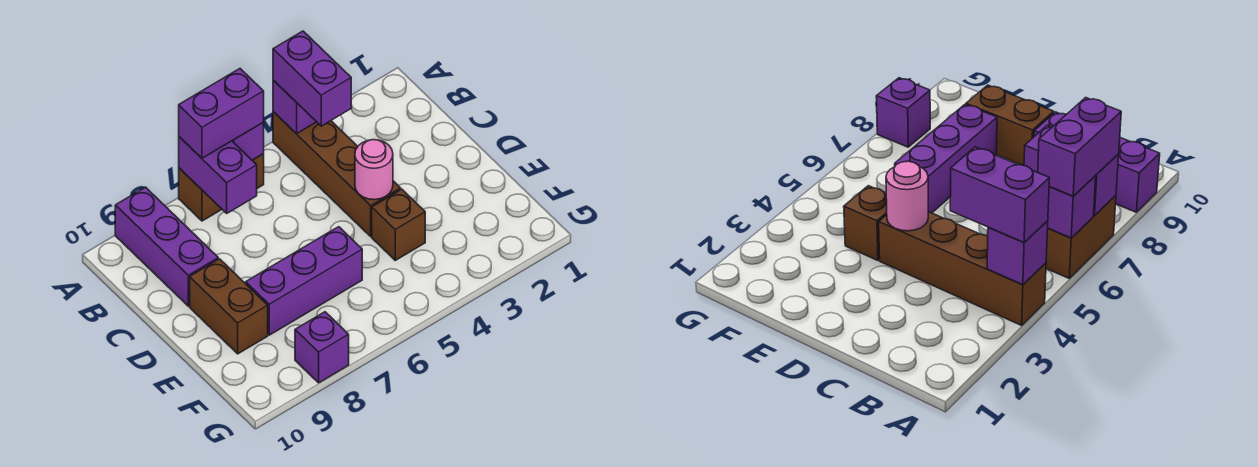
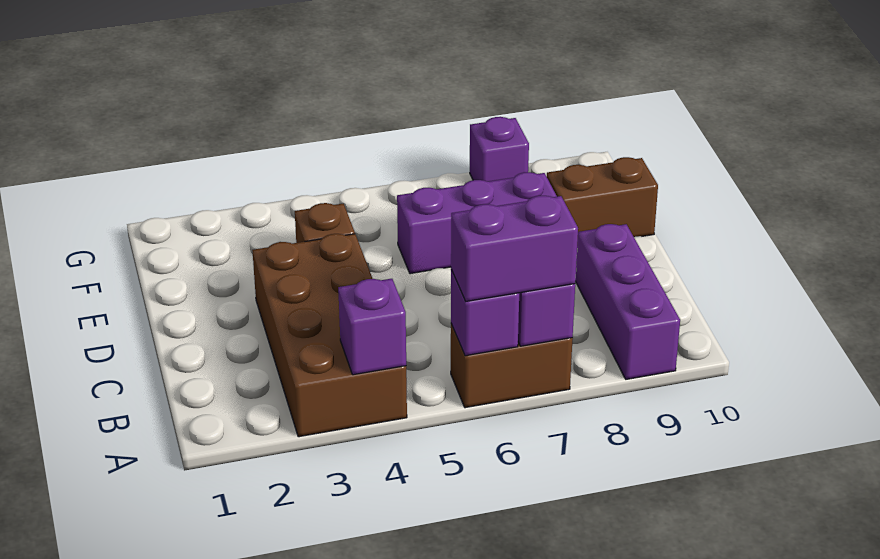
brown brick A4:D4 level 1 -> brown brick A3:D4 level 1
purple brick A4:B4 level 3 -> none
pink round brick D4 level 2 -> none
brown brick D9:E9 level 1 -> brown brick E9:E10 level 1

